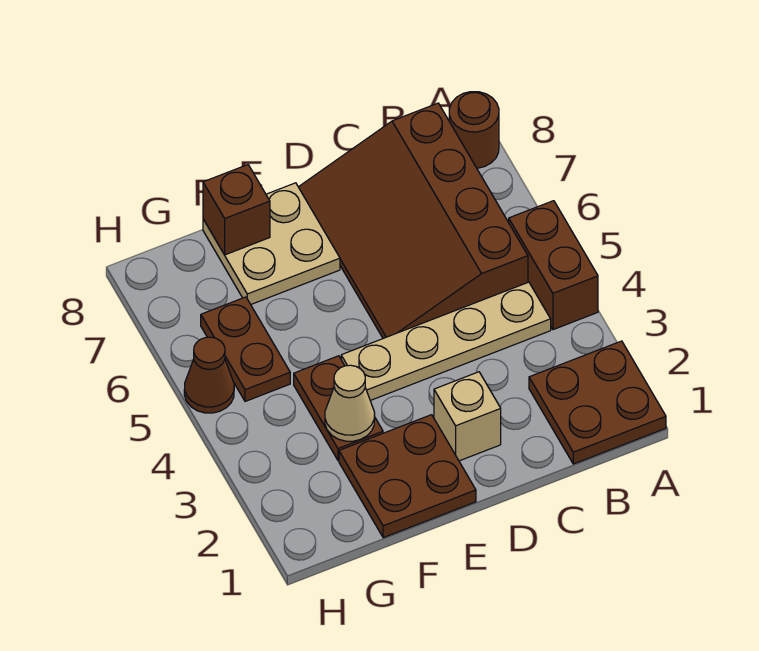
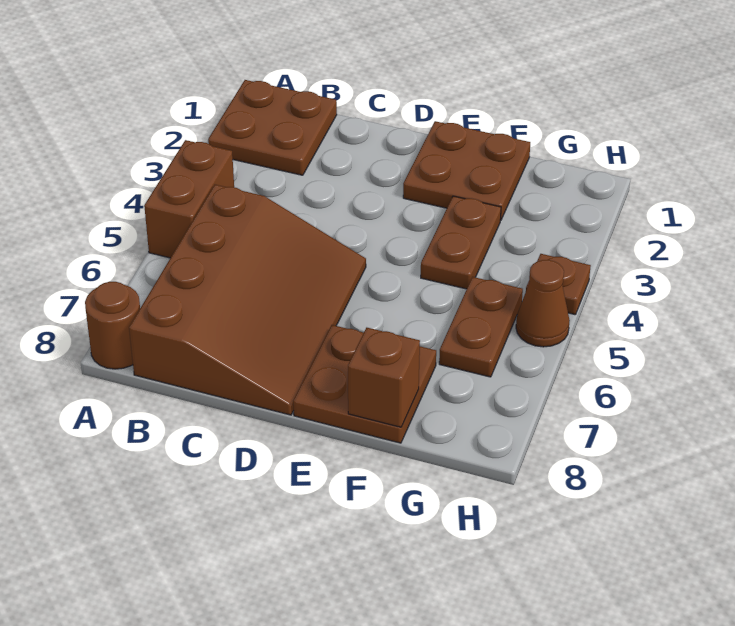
tan plate B4:E4 level 1 -> none
tan brick D2 level 1 -> none
tan plate E7:F8 level 1 -> brown plate E7:F8 level 1
tan cone F3 level 2 -> none
none -> brown plate H4 level 1

